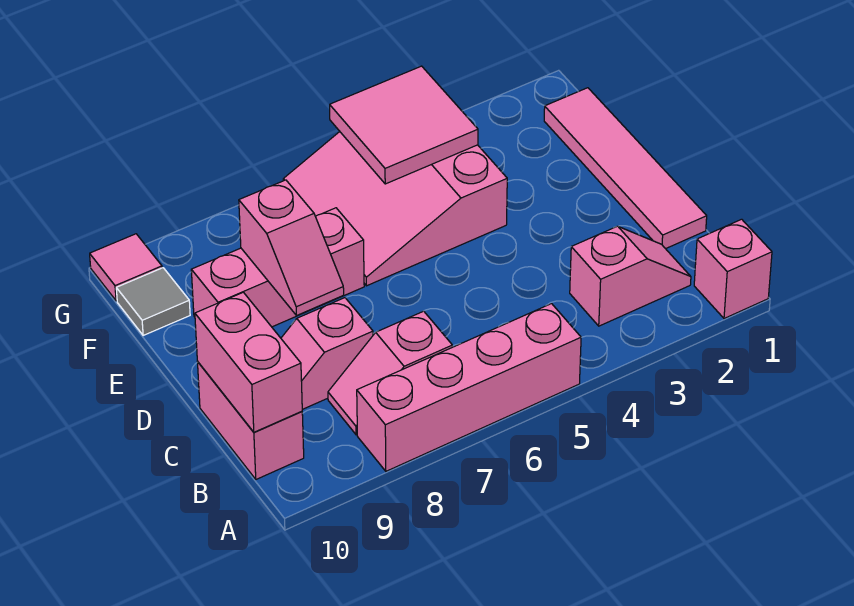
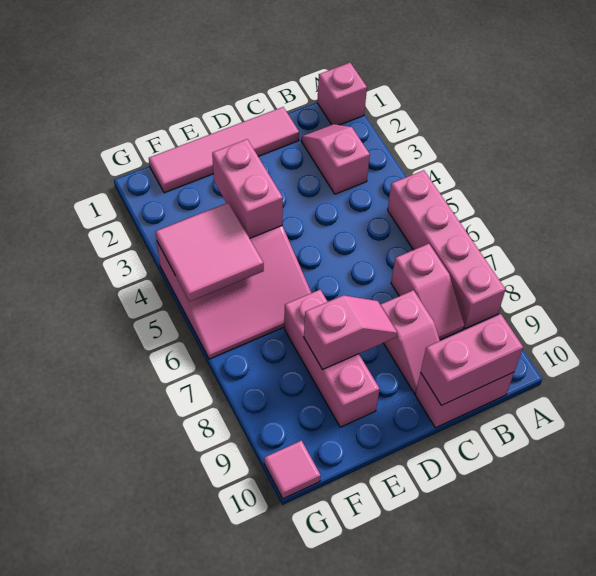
none -> pink brick E3:E4 level 2
grey tile F10 level 1 -> none

